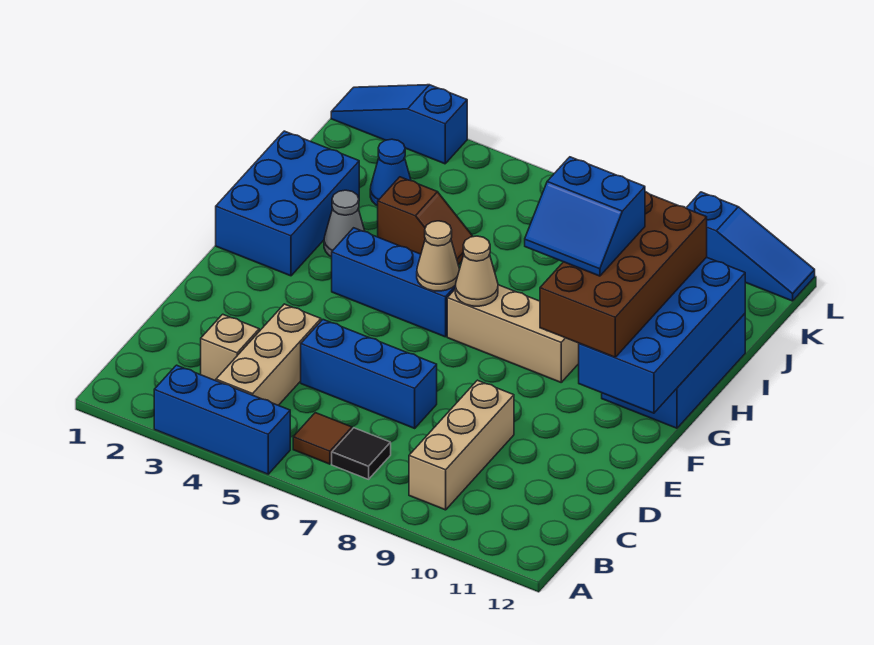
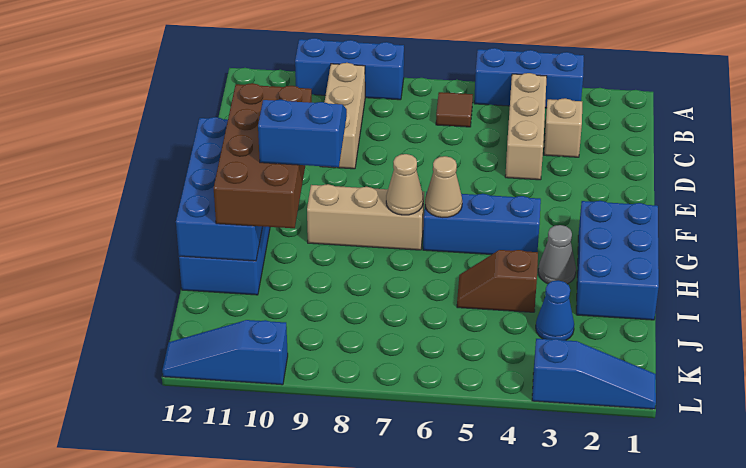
black tile B7 level 1 -> none
blue brick D5:D7 level 1 -> blue brick A8:A10 level 1

